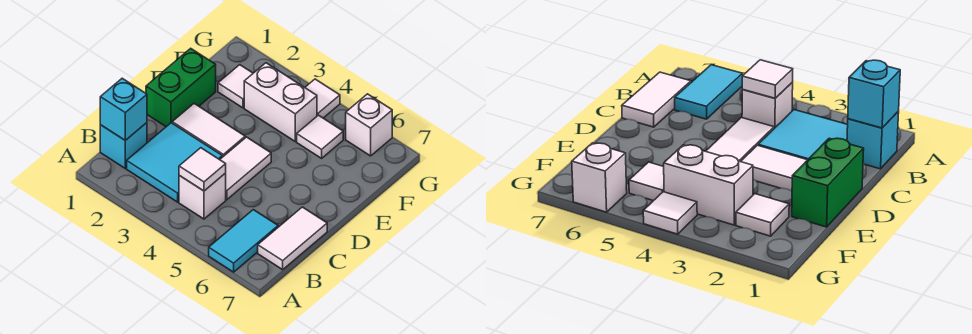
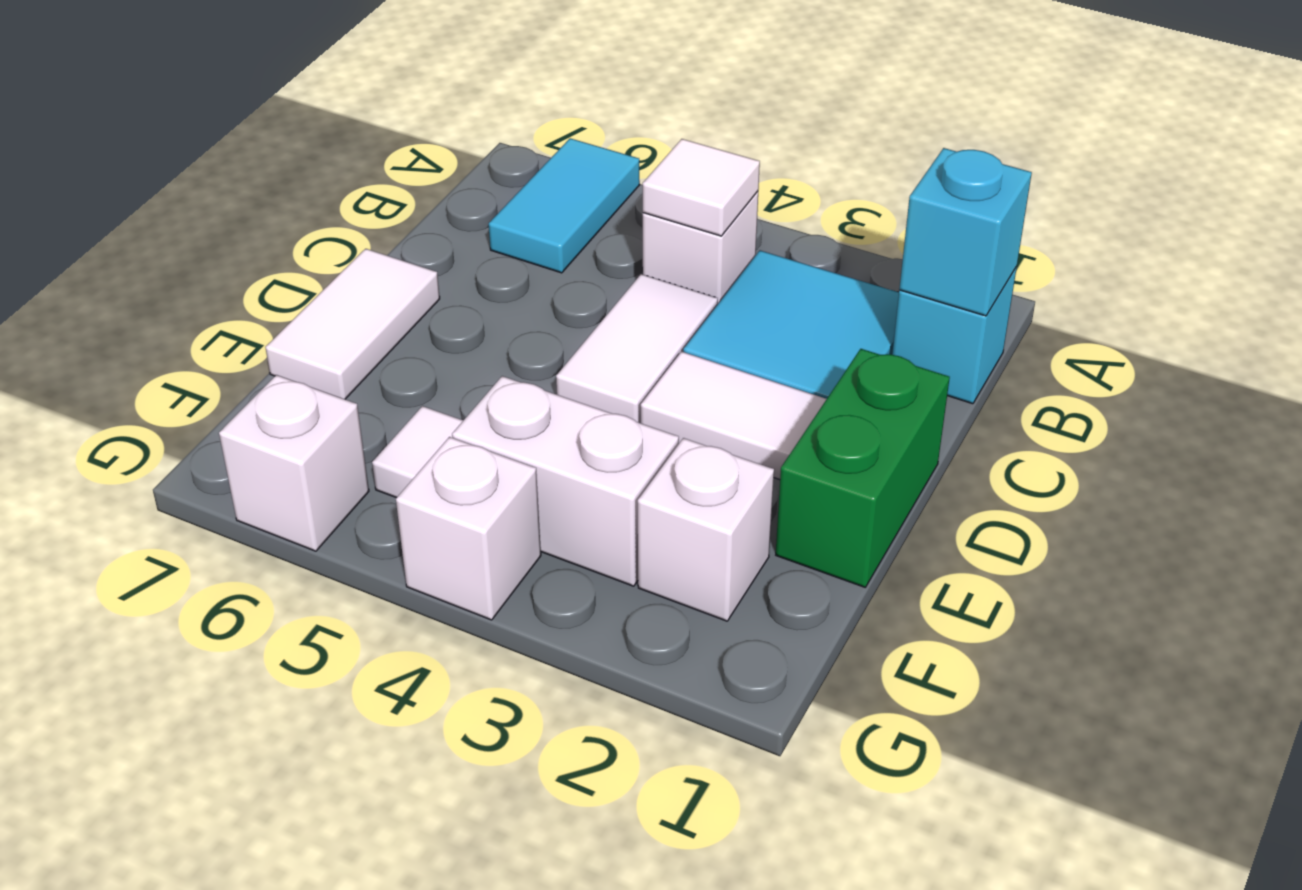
white tile B7:C7 level 1 -> white tile D7:E7 level 1
white tile F2 level 1 -> white brick F2 level 1
white tile G4 level 1 -> white brick G4 level 1

